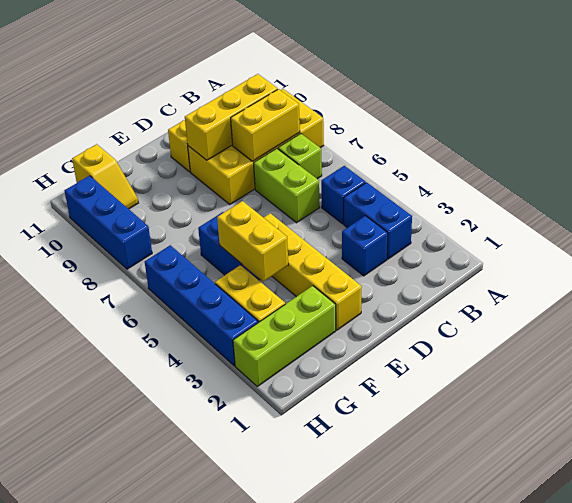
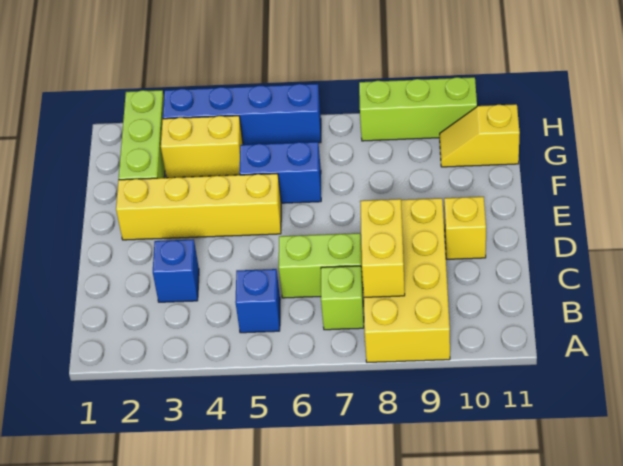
blue brick B3:B4 level 1 -> none
yellow brick B9:D9 level 2 -> none
yellow brick F4:F5 level 2 -> none
blue brick H8:H10 level 1 -> lime brick H8:H10 level 1

